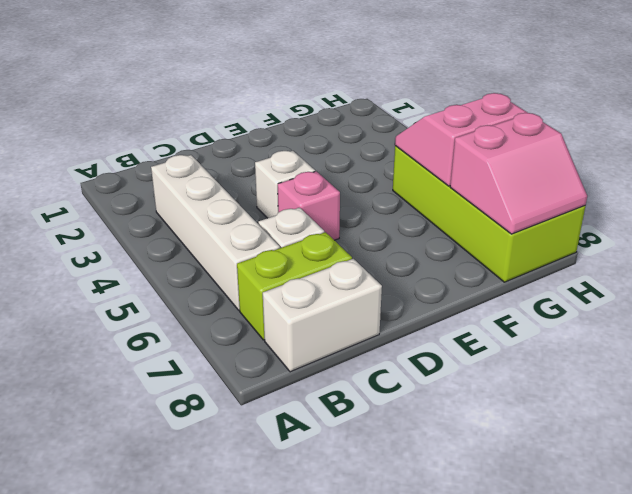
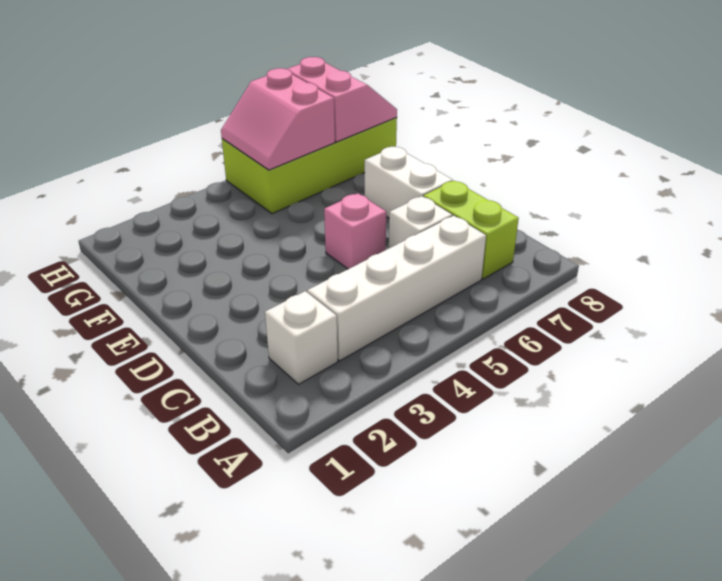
white brick B8:C8 level 1 -> white brick D7:E7 level 1
white brick D4 level 1 -> white brick B2 level 1

